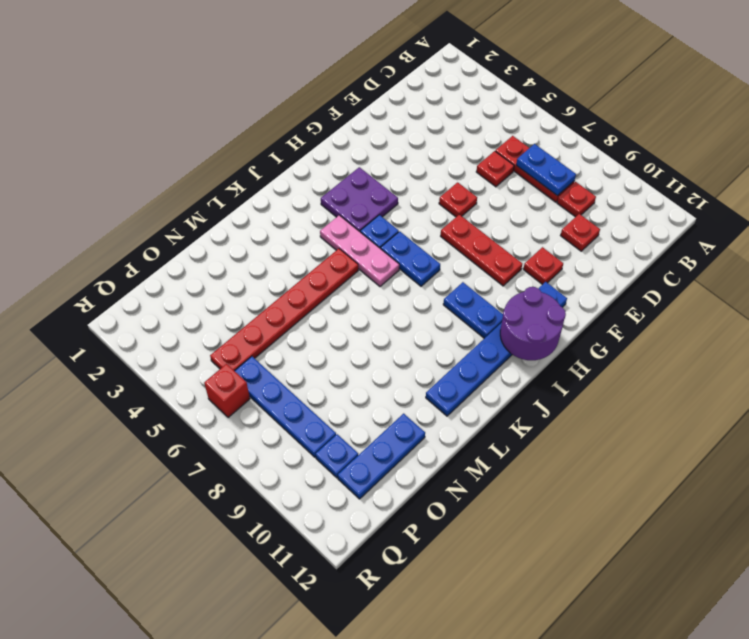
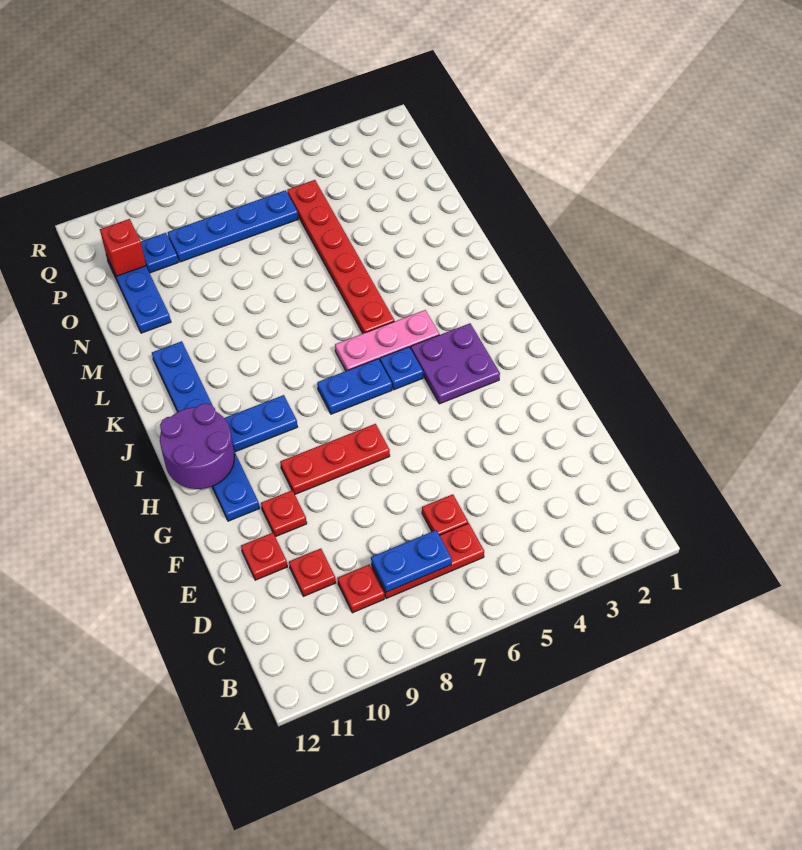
red plate F6 level 1 -> red plate E11 level 1
red brick Q6 level 1 -> red brick P11 level 2

